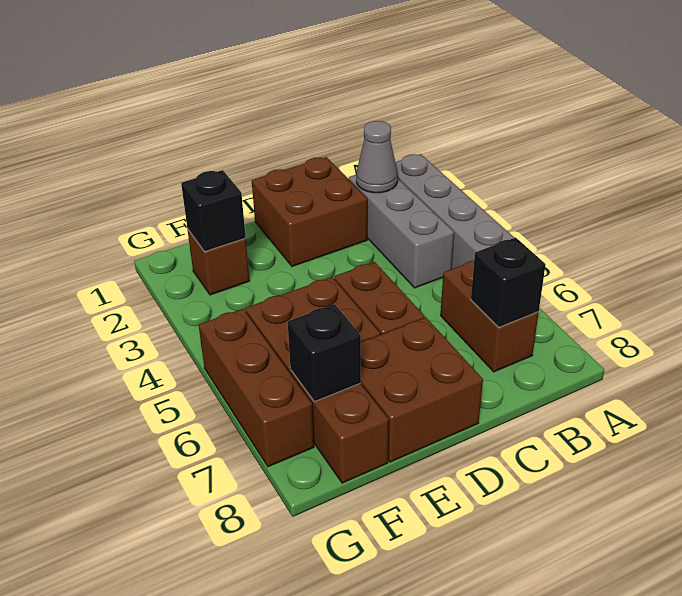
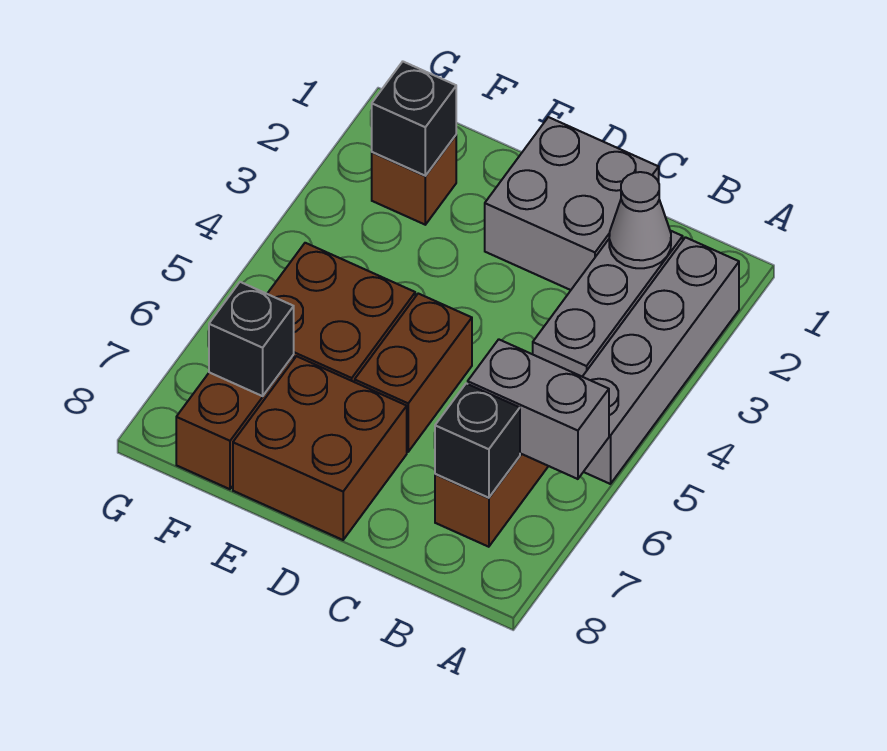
none -> grey brick A6:B6 level 2
brown brick C1:D2 level 1 -> grey brick C1:D2 level 1
brown brick G5:G7 level 1 -> none

